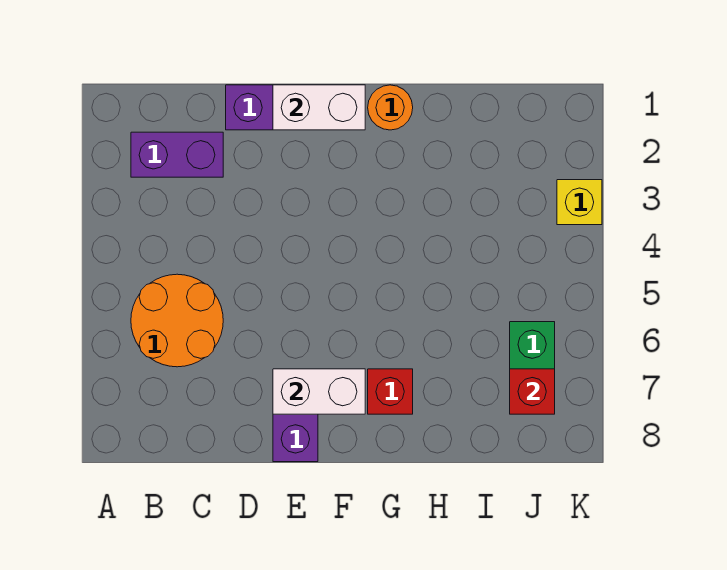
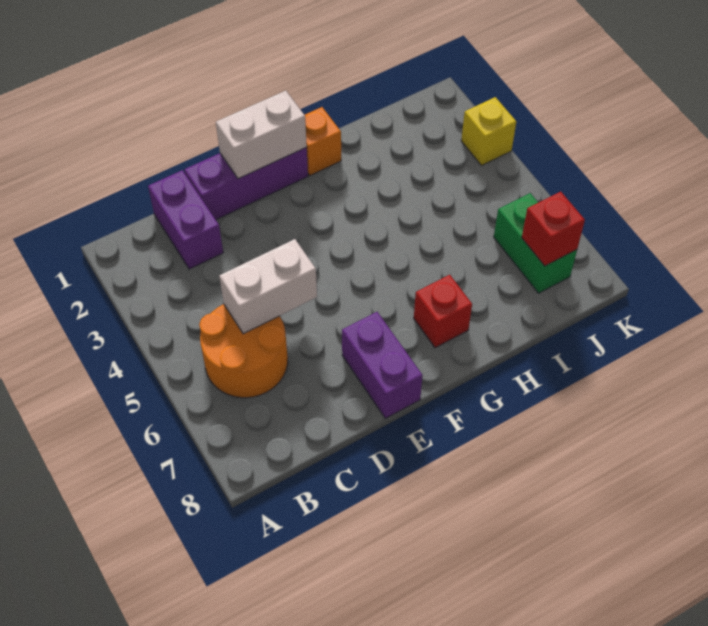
purple brick B2:C2 level 1 -> purple brick C1:C2 level 1
white brick E7:F7 level 2 -> white brick C5:D5 level 2
orange round brick G1 level 1 -> orange brick G1 level 1

